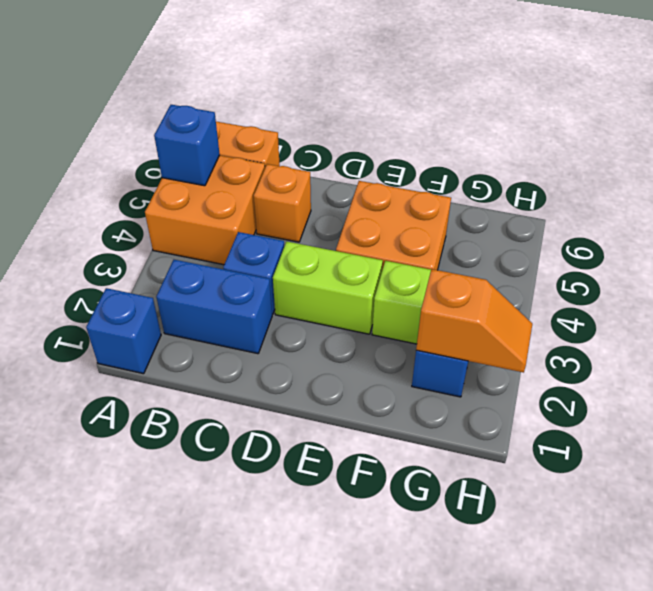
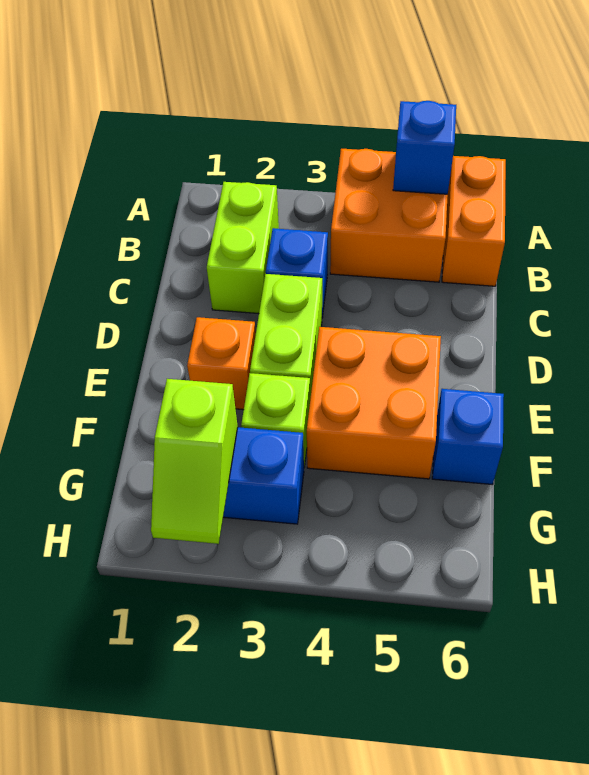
blue brick A1 level 1 -> blue brick F6 level 1
blue brick B2:C2 level 1 -> lime brick B2:C2 level 1
orange brick C5 level 1 -> orange brick E2 level 1
orange slope G2:H2 level 2 top G -> lime slope G2:H2 level 2 top G

